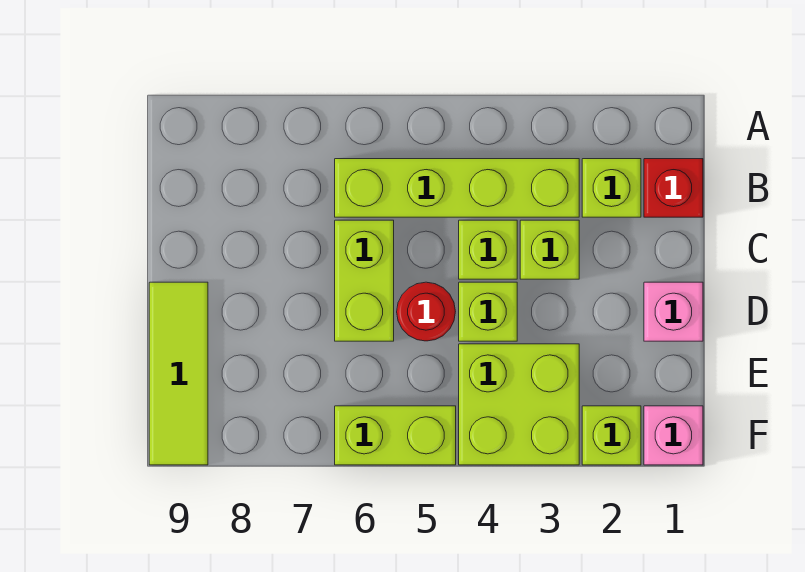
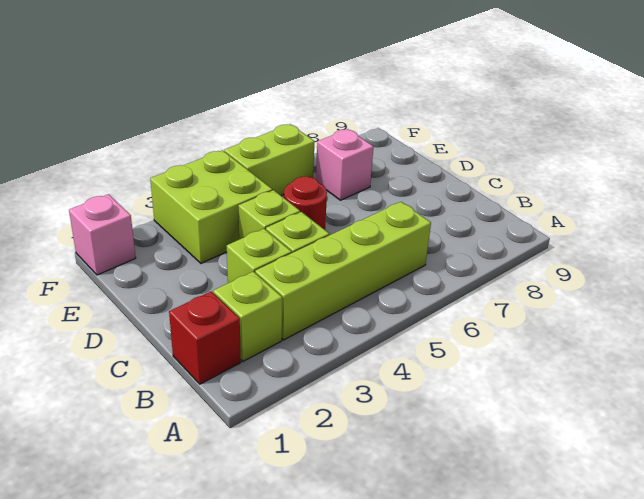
lime brick C6:D6 level 1 -> none
pink brick D1 level 1 -> pink brick E7 level 1
lime tile D9:F9 level 1 -> none
lime brick F2 level 1 -> none

